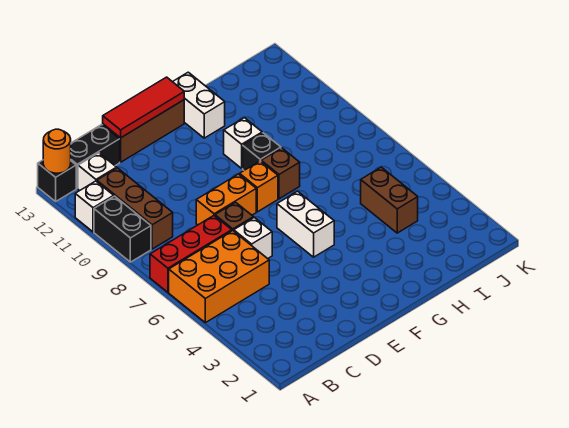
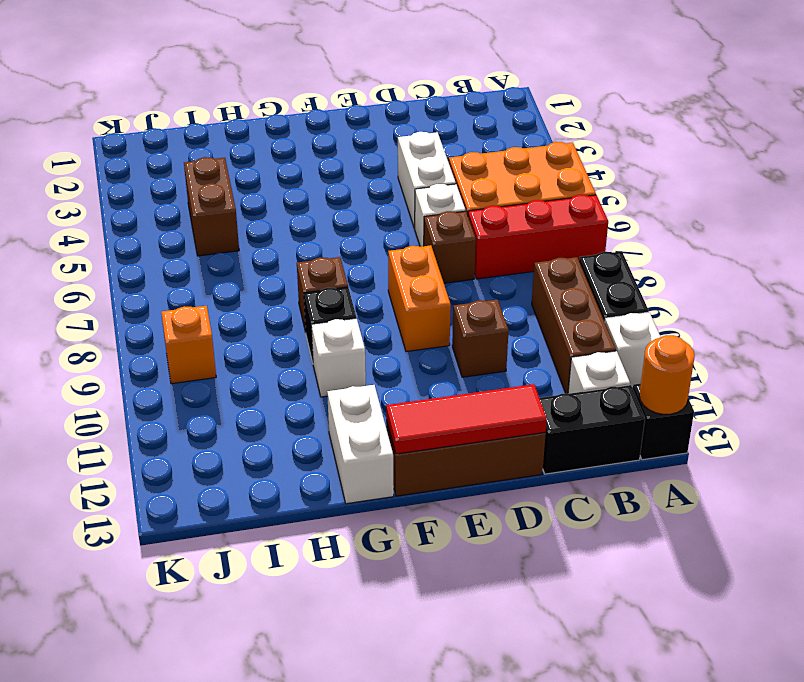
orange brick D8:E8 level 1 -> orange brick E8:E9 level 1
none -> brown brick D10 level 1
white brick F5:F6 level 1 -> white brick D4:D5 level 1
orange brick F8 level 1 -> orange brick J9 level 1

